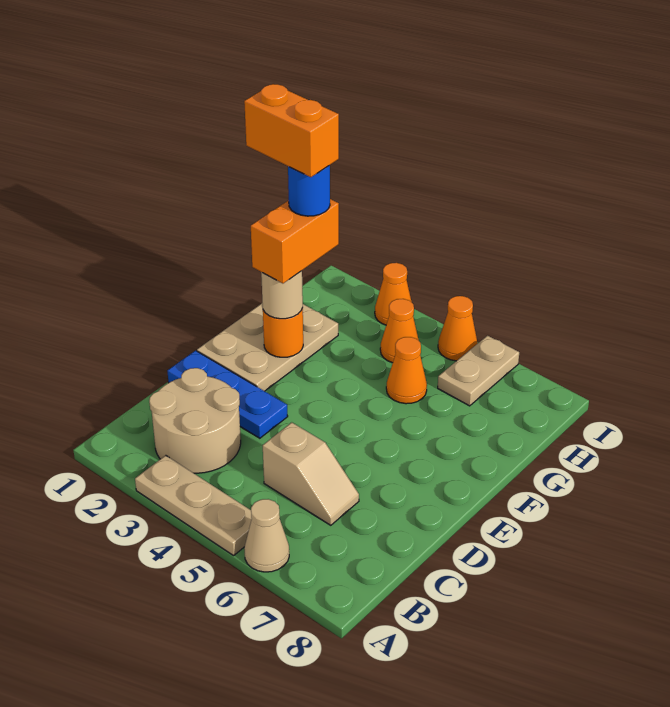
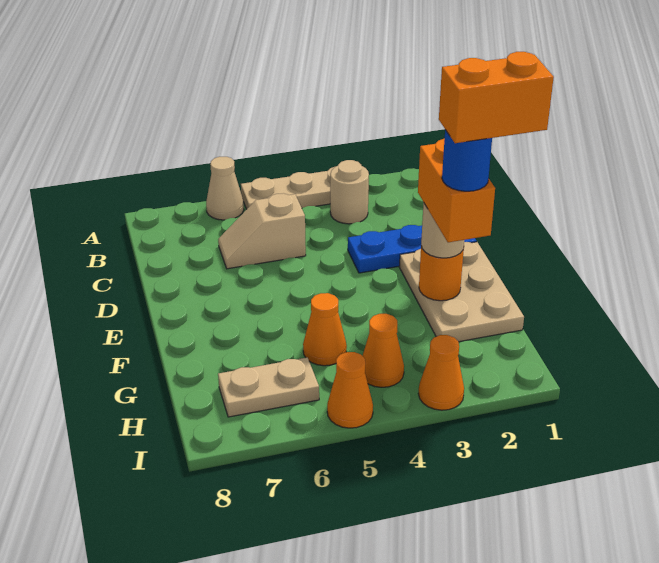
tan round brick B2:C3 level 1 -> tan round brick B3 level 1
tan plate H6:I6 level 1 -> tan plate H6:H7 level 1

